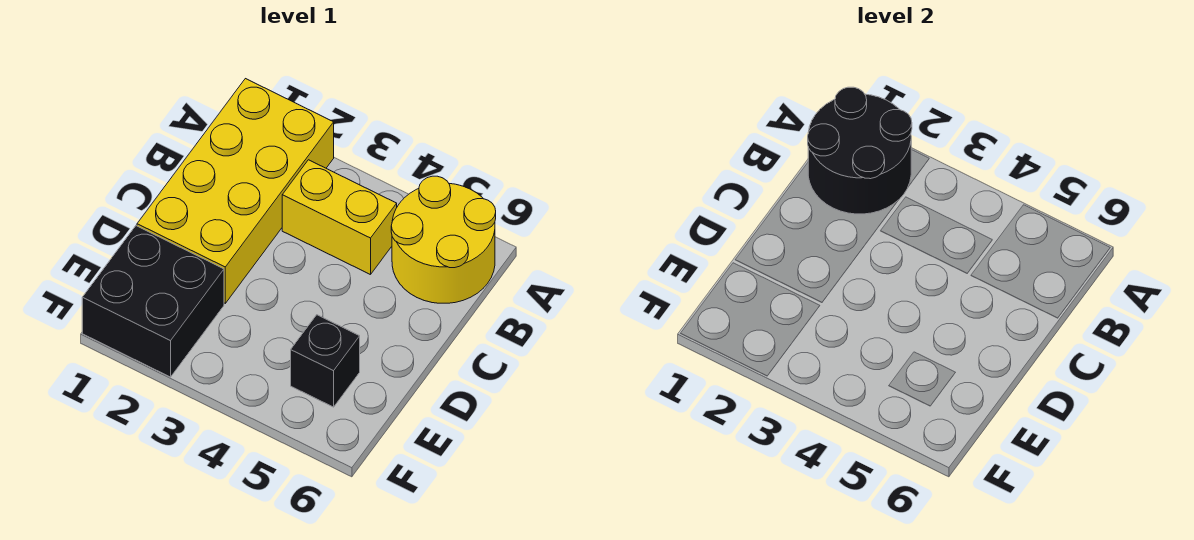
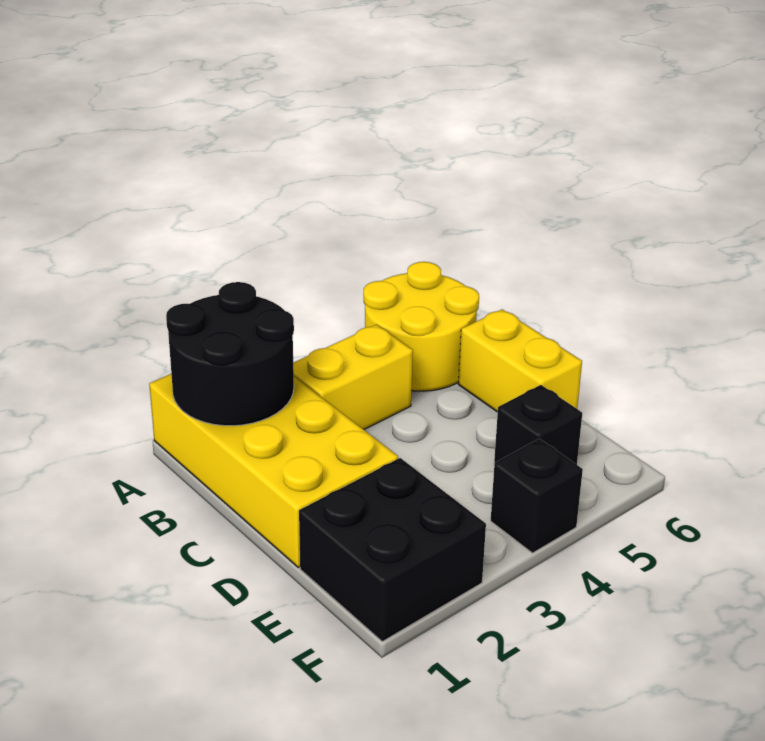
none -> yellow brick C6:D6 level 1
none -> black brick F4 level 1

